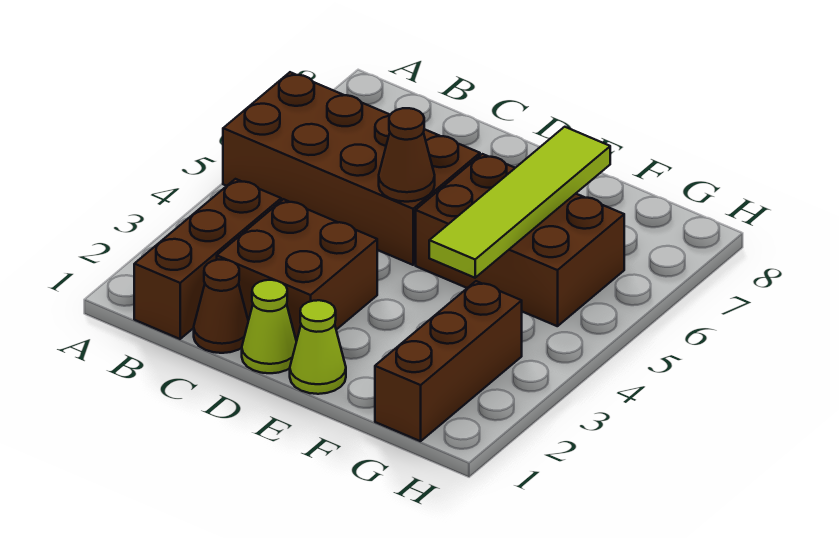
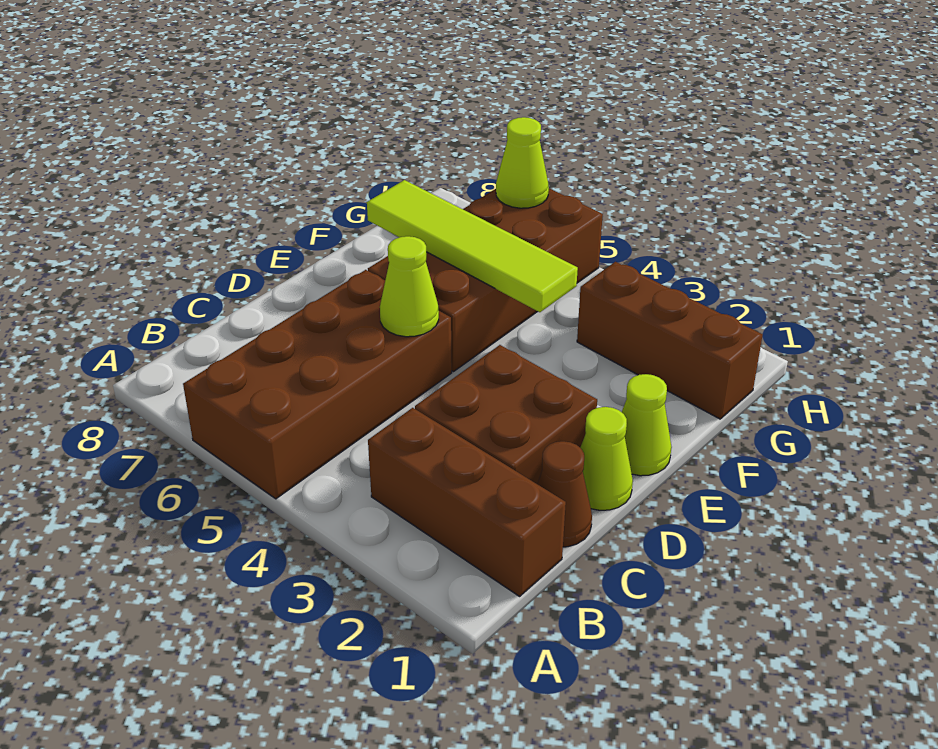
brown cone D5 level 2 -> lime cone D5 level 2
brown brick E5:G6 level 1 -> brown brick E5:H6 level 1
none -> lime cone H6 level 2

